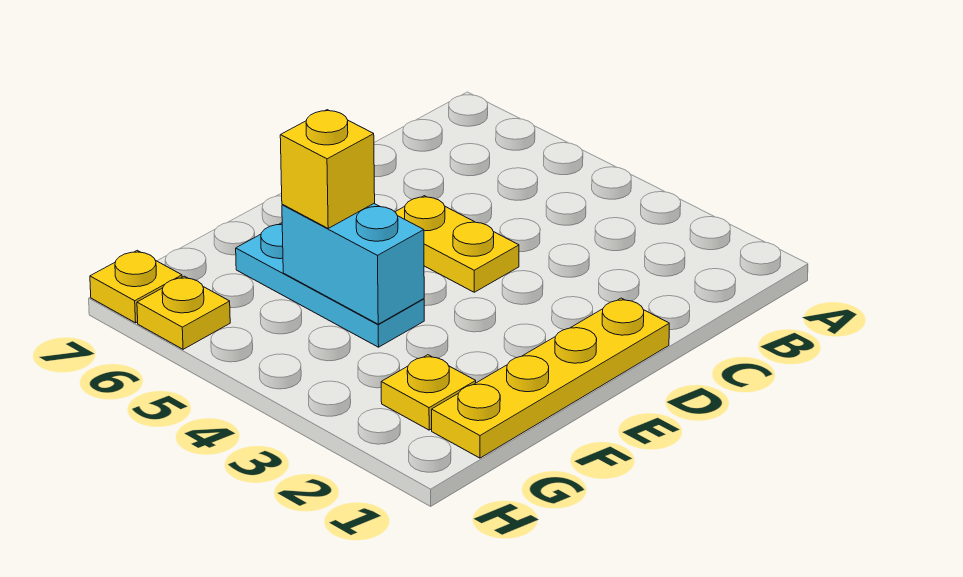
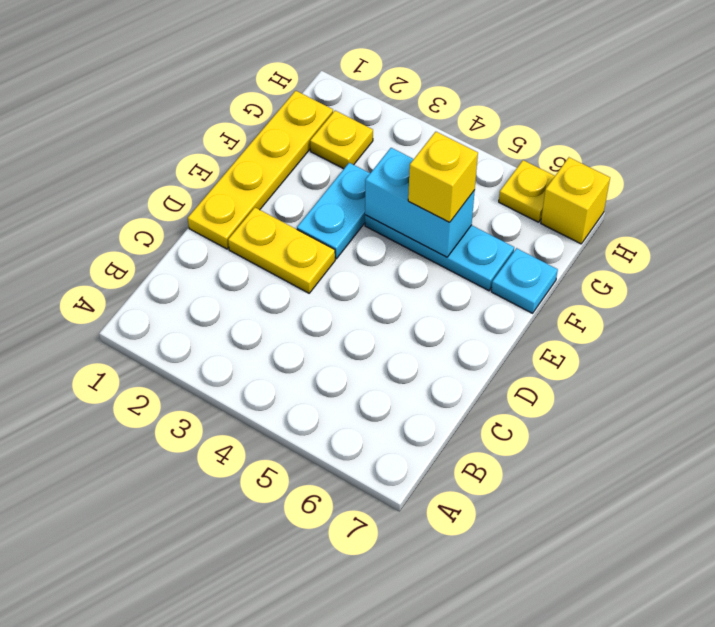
yellow plate D4:D5 level 1 -> yellow plate D2:D3 level 1
none -> cyan plate E3:F3 level 1
none -> cyan plate F7 level 1
yellow plate H7 level 1 -> yellow brick H7 level 1

